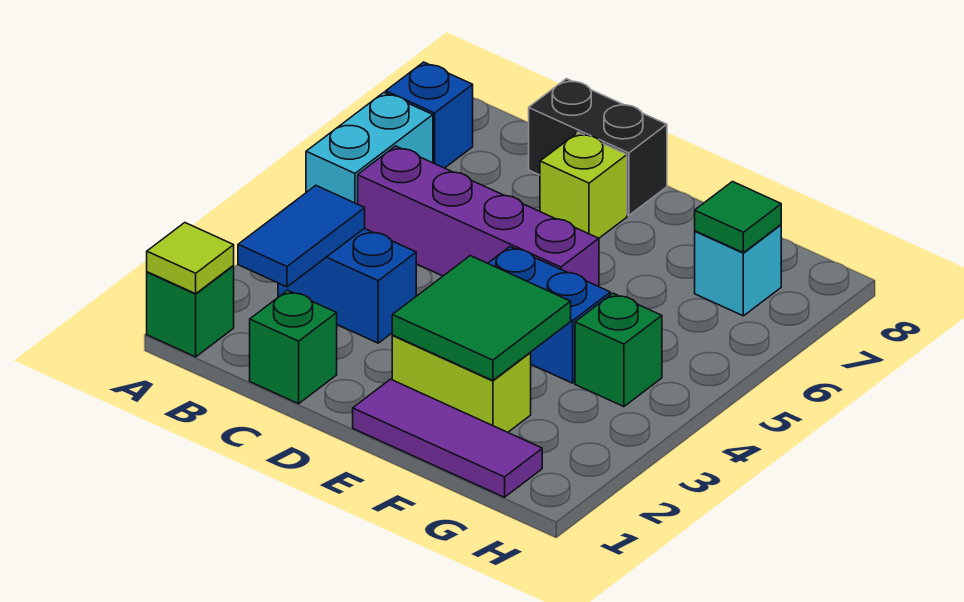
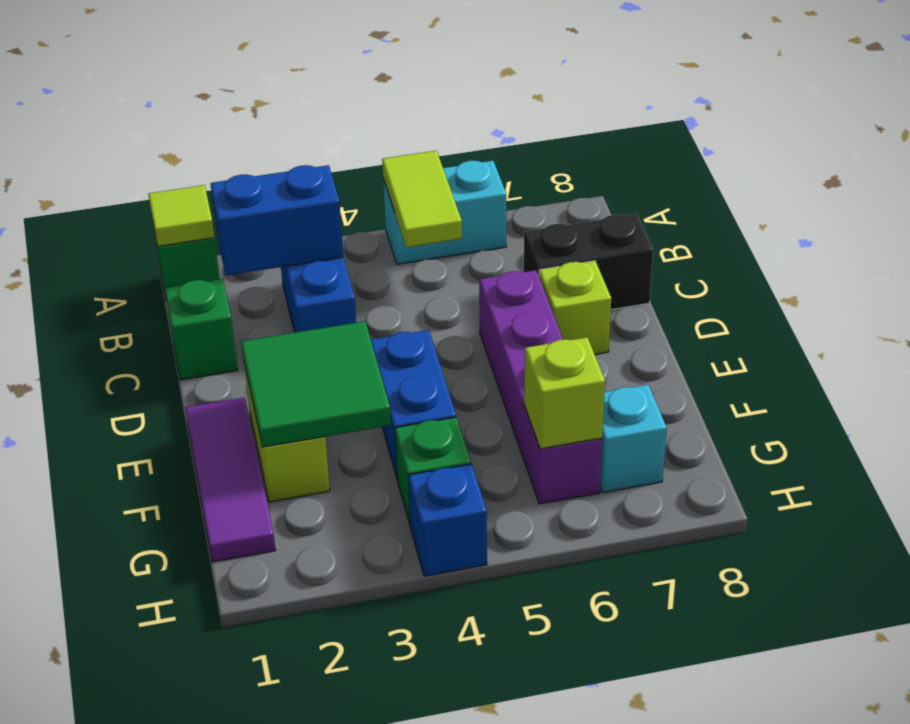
none -> lime tile A5:B5 level 2
blue brick A7 level 1 -> blue brick H4 level 1
blue tile B2:B3 level 2 -> blue brick B2:B3 level 2
purple brick B5:E5 level 1 -> purple brick D6:G6 level 1
black brick C8:D8 level 1 -> black brick C7:C8 level 1
none -> lime brick G6 level 2
green tile G7 level 2 -> none

